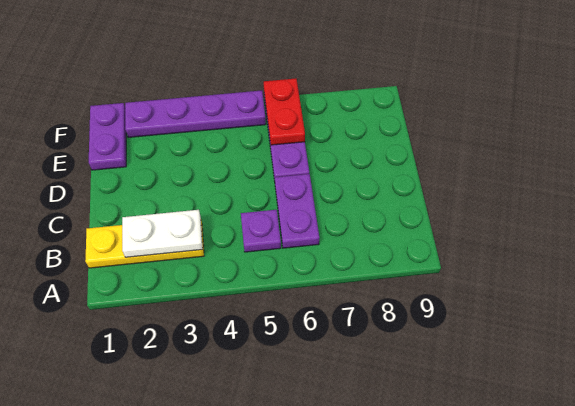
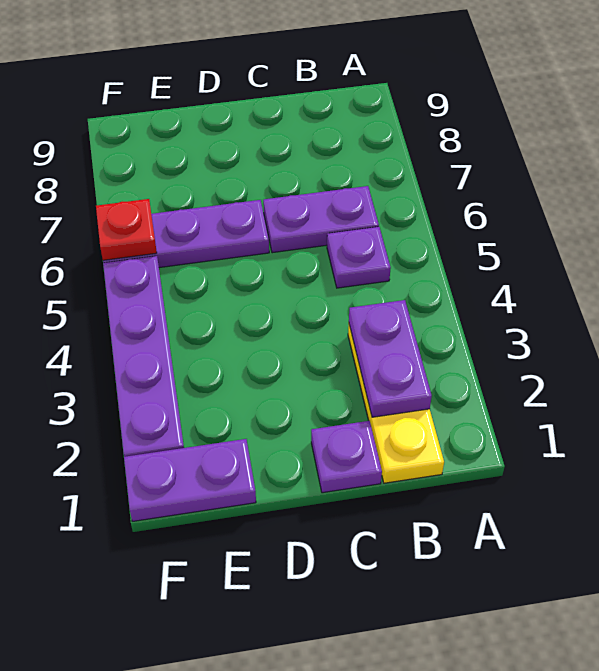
white plate B2:B3 level 2 -> purple plate B2:B3 level 2
none -> purple plate C1 level 1
red plate E6:F6 level 2 -> red plate F6 level 2

